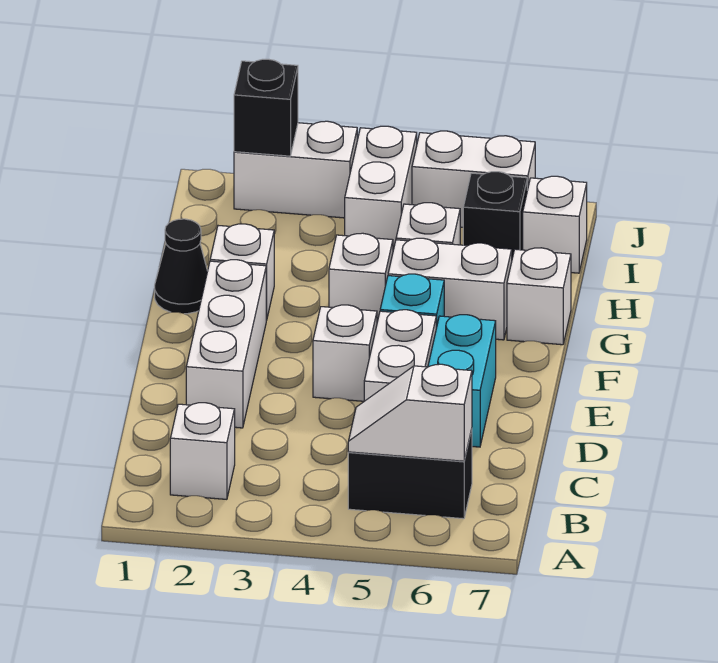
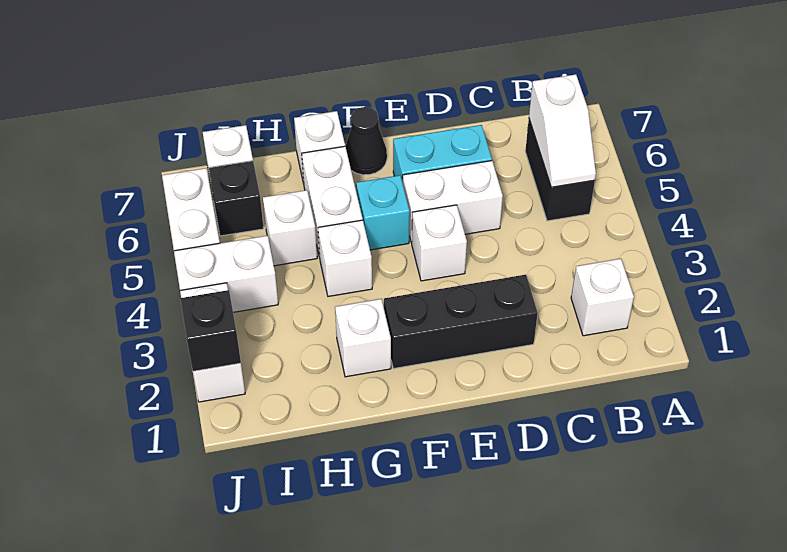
white brick D2:F2 level 1 -> black brick D2:F2 level 1
black cone G1 level 1 -> black cone F7 level 1

